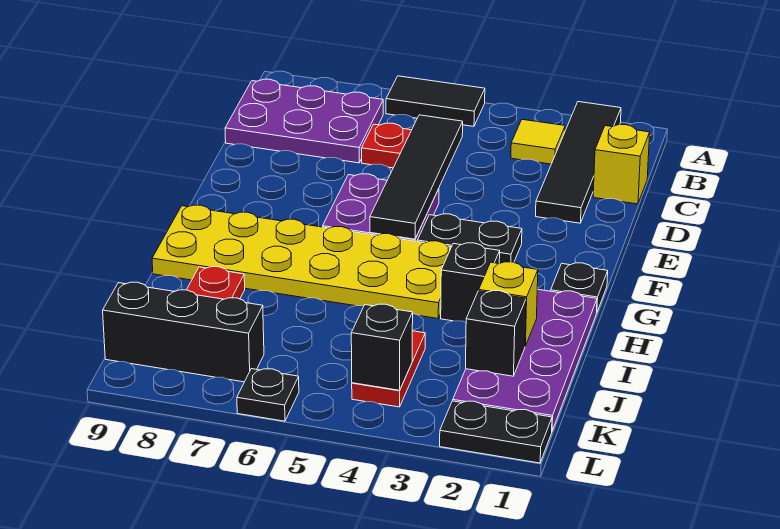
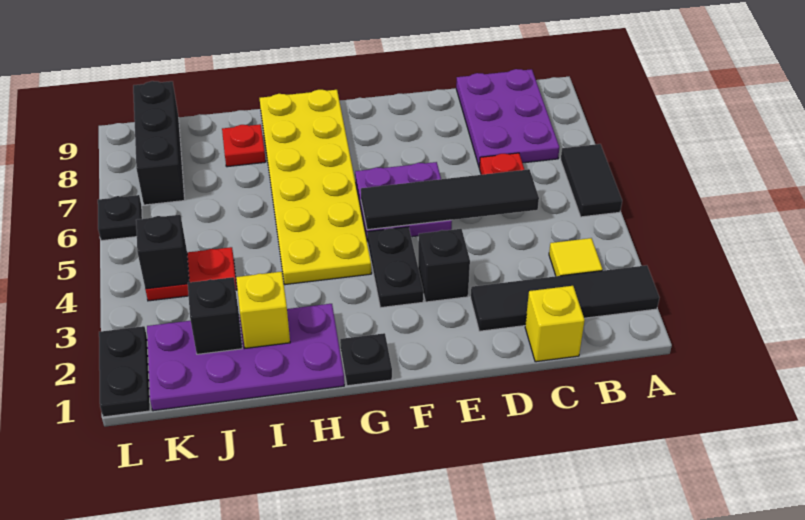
black brick H3 level 1 -> black brick E3 level 1

